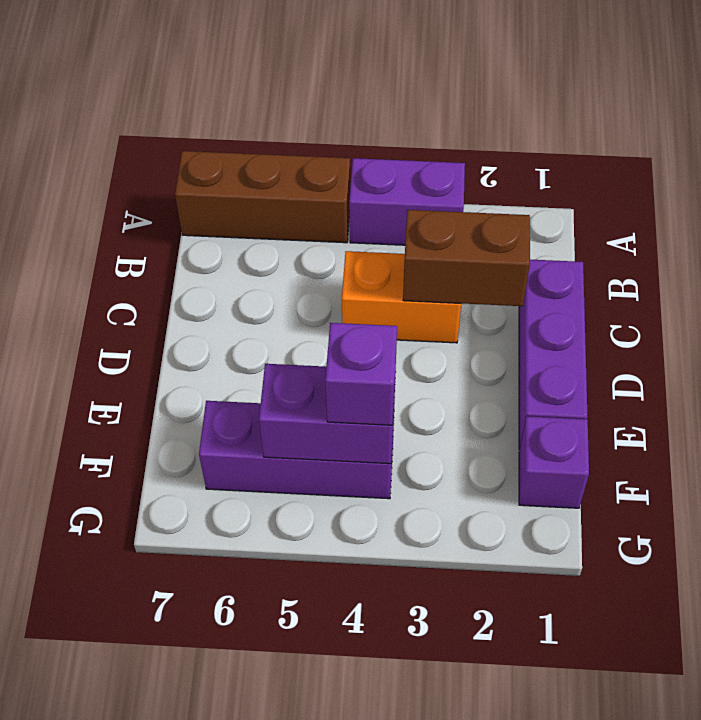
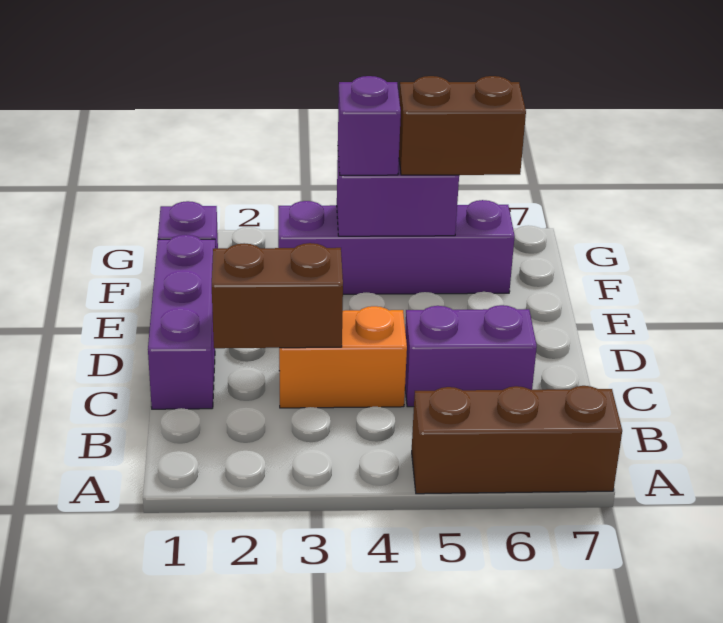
purple brick A3:A4 level 1 -> purple brick C5:C6 level 1
purple brick F4:F6 level 1 -> purple brick F3:F6 level 1
none -> brown brick F5:F6 level 3

